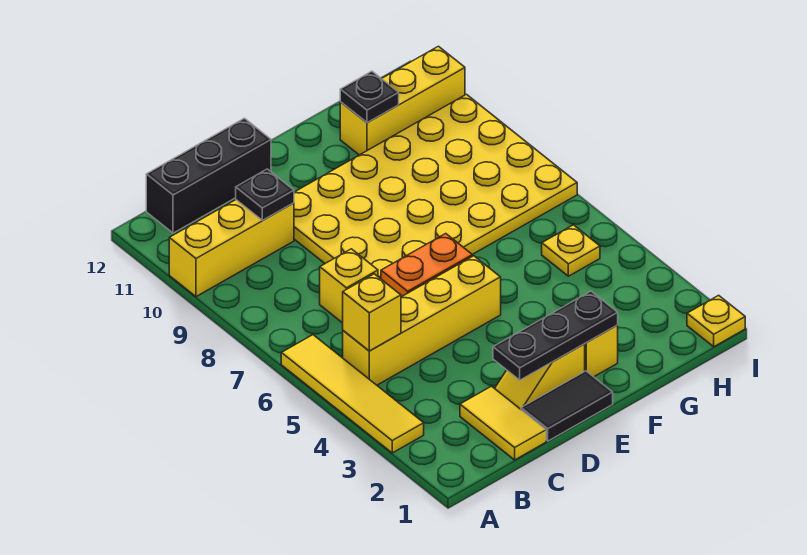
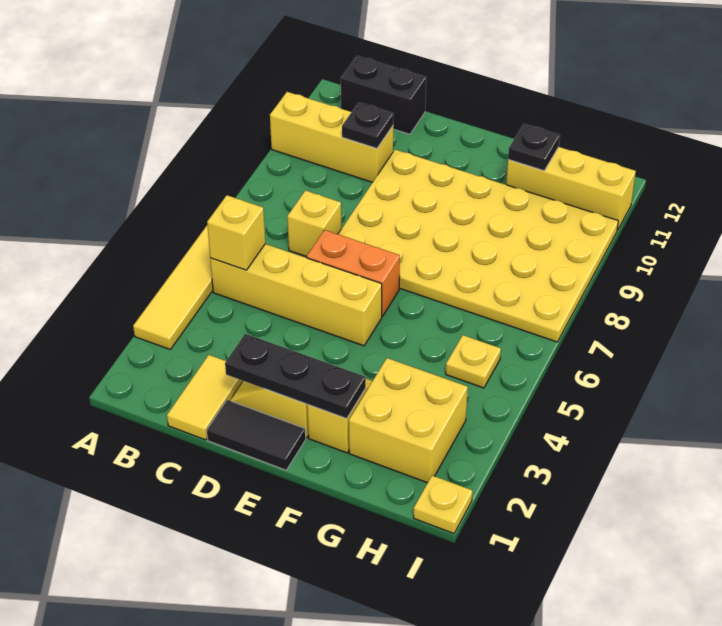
black brick B12:D12 level 1 -> black brick B12:C12 level 1
none -> yellow brick G2:H3 level 1

